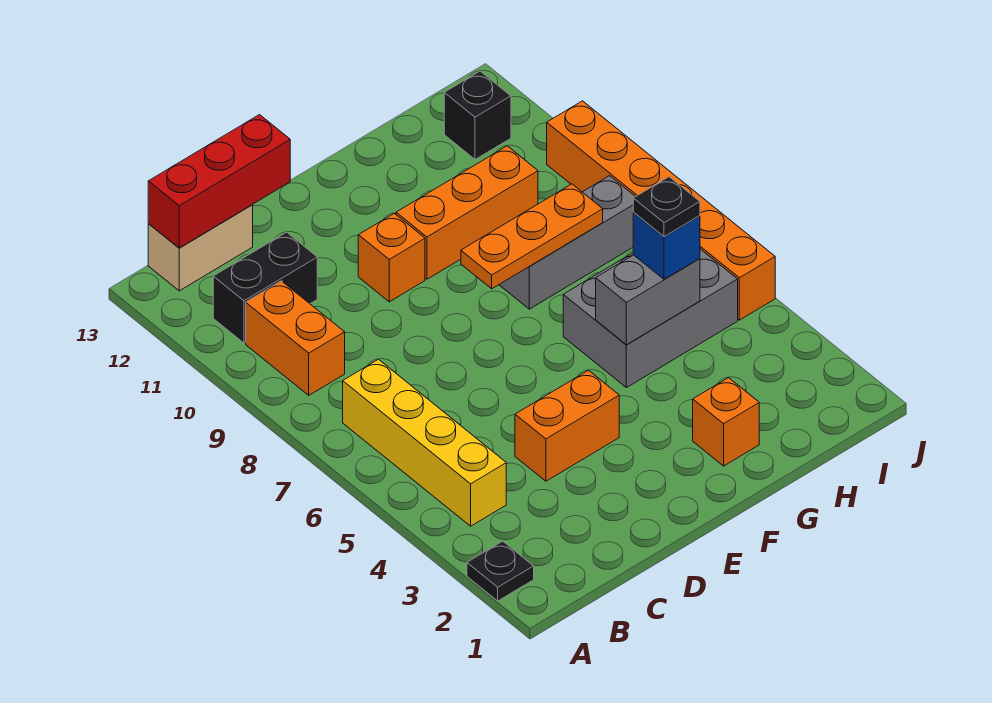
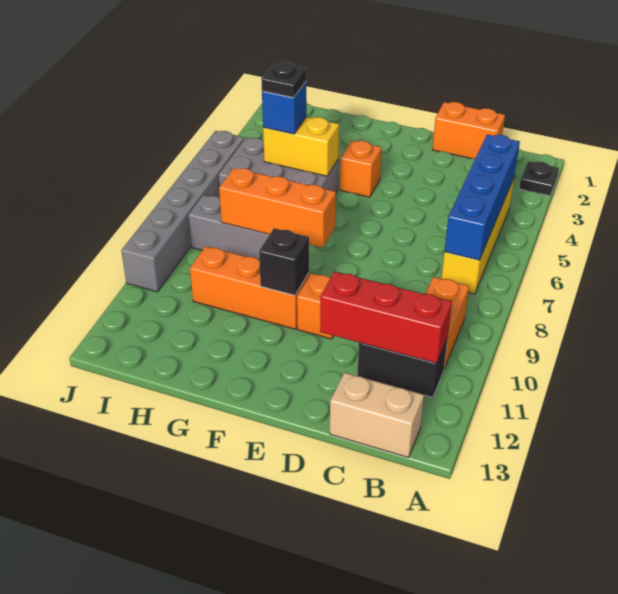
none -> blue brick B4:B7 level 2
red brick B13:D13 level 2 -> red brick B11:D11 level 2
orange brick D4:E4 level 1 -> orange brick C1:D1 level 1
orange plate F8:H8 level 2 -> orange brick F8:H8 level 2
orange brick G2 level 1 -> orange brick F4 level 1
grey brick G5:H5 level 2 -> yellow brick G5:H5 level 2
black brick I12 level 1 -> black brick F10 level 2
orange brick J5:J10 level 1 -> grey brick J5:J10 level 1

